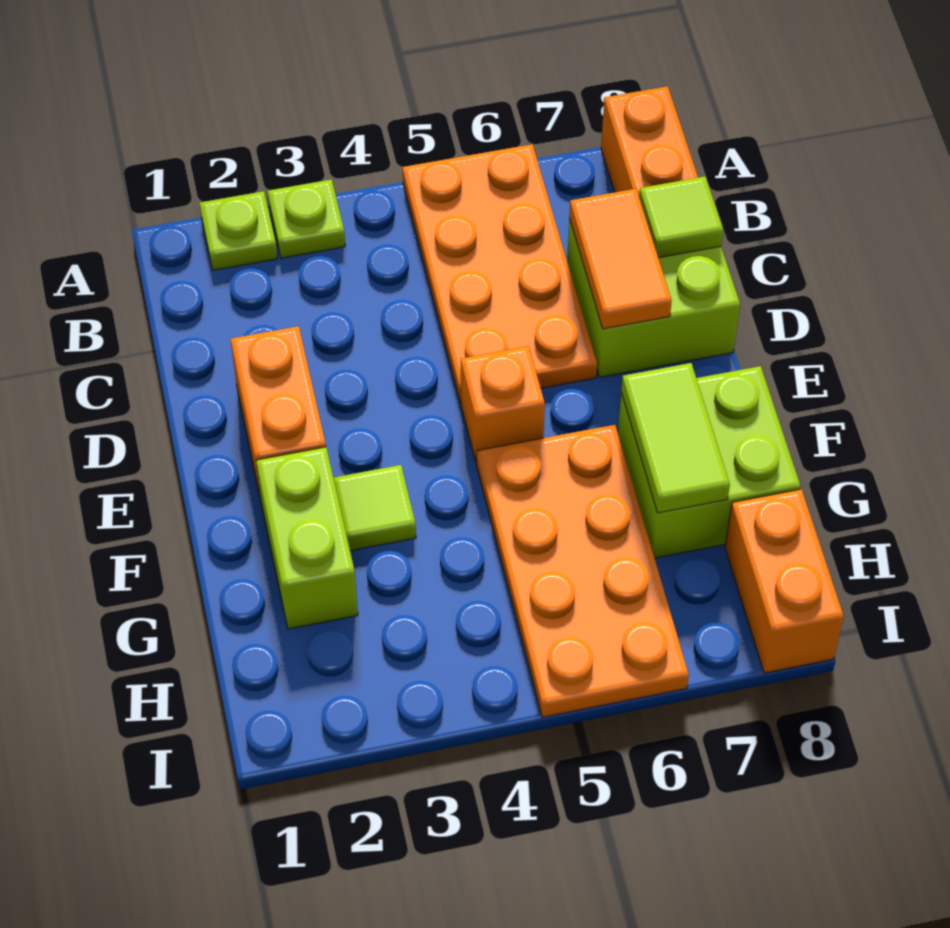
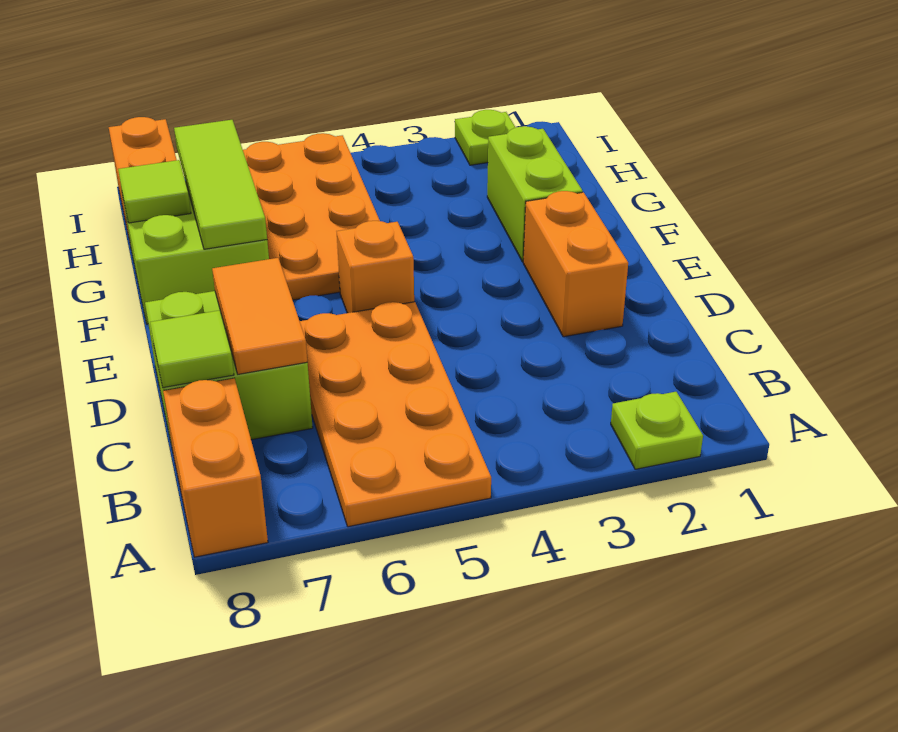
lime plate A3 level 1 -> lime plate I2 level 1
lime tile F3 level 1 -> lime tile G8 level 2
lime tile F7:G7 level 2 -> lime tile F7:H7 level 2

